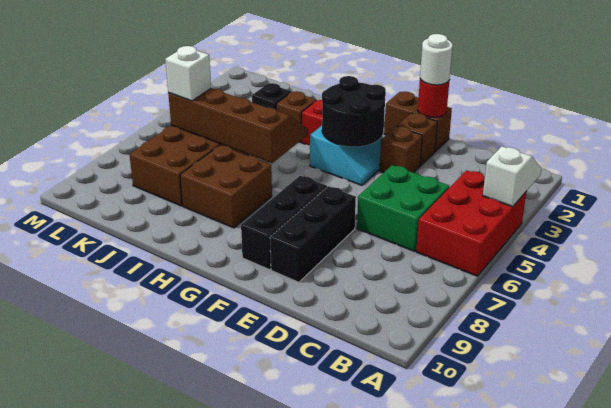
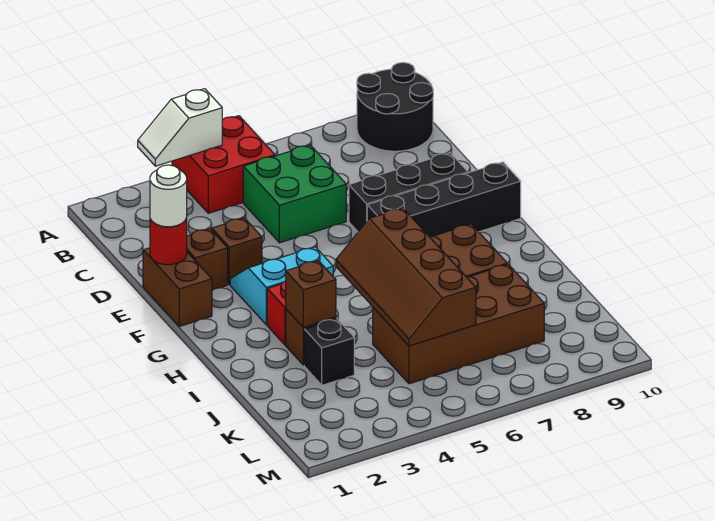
red brick A4:B6 level 1 -> red brick A4:B5 level 1
black round brick F3:G4 level 2 -> black round brick A9:B10 level 1
black brick F7:F9 level 1 -> black brick F7:F10 level 1
none -> brown brick I3 level 2
white brick K6 level 3 -> none

